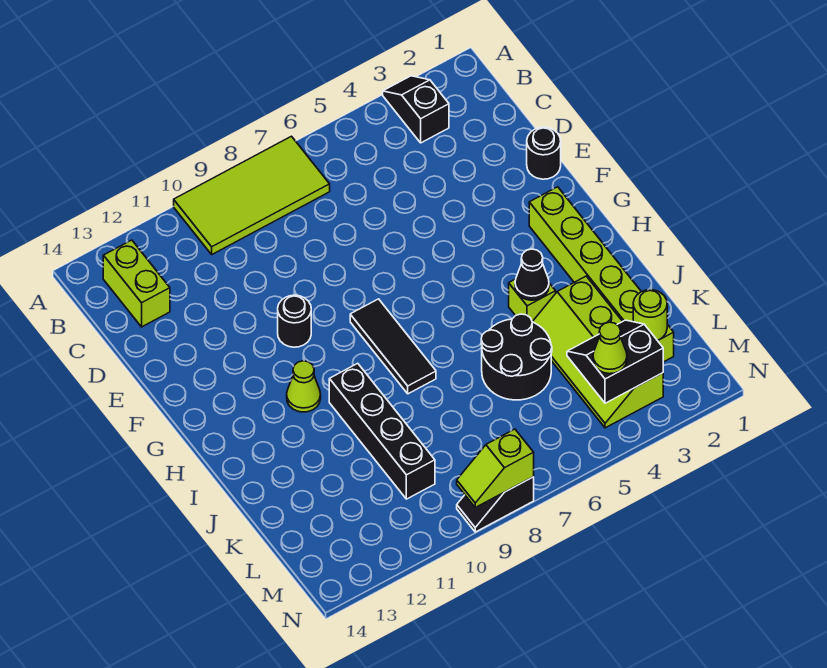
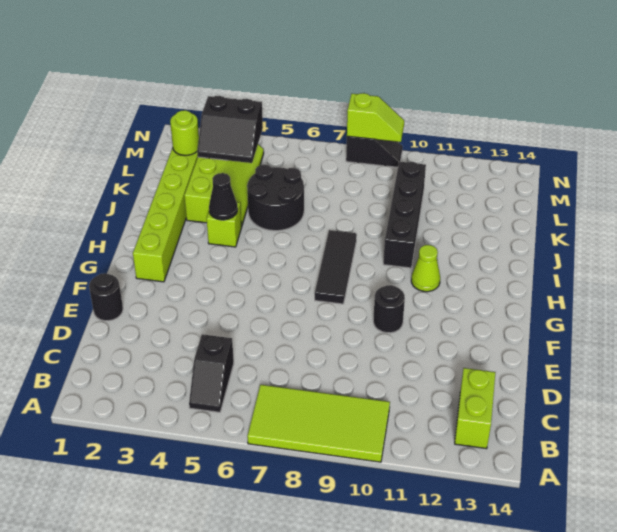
black slope A3:B3 level 1 top B -> black slope B5:C5 level 1 top C
lime cone M4 level 3 -> none

